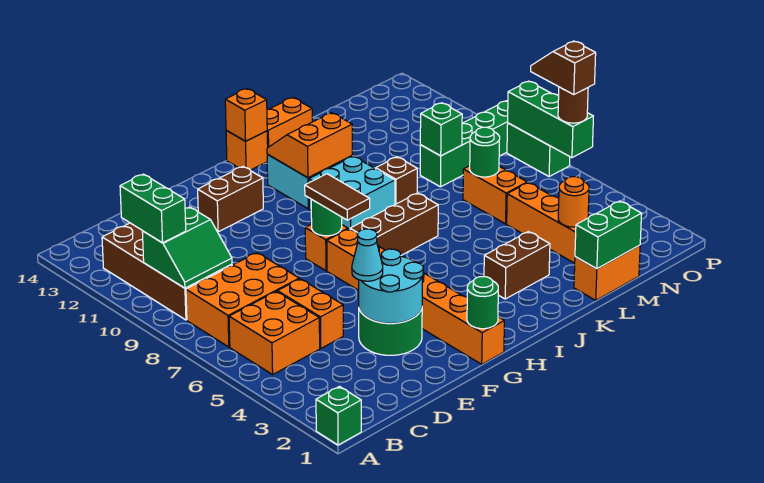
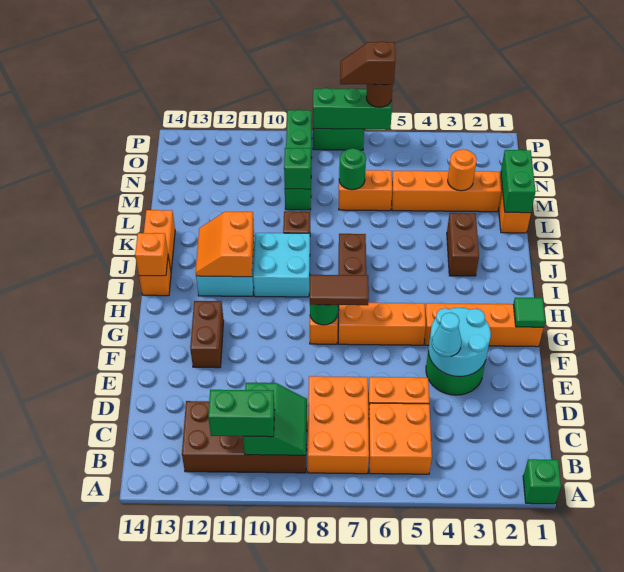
green round brick G1 level 2 -> green tile G1 level 2

